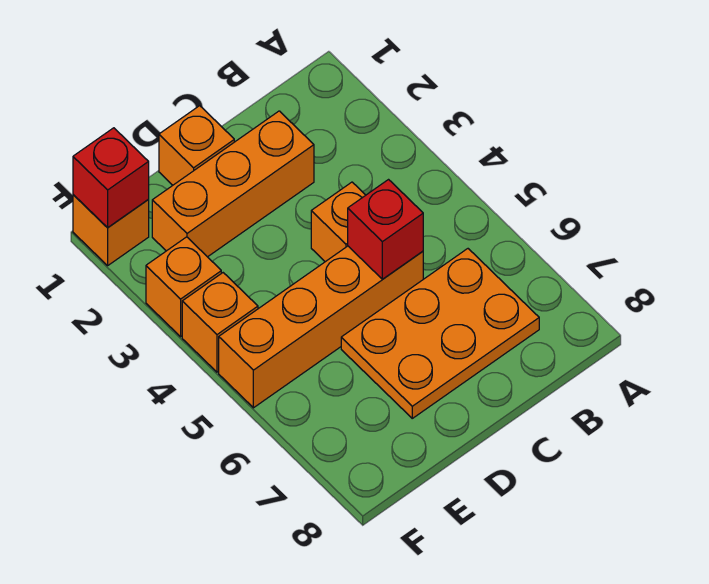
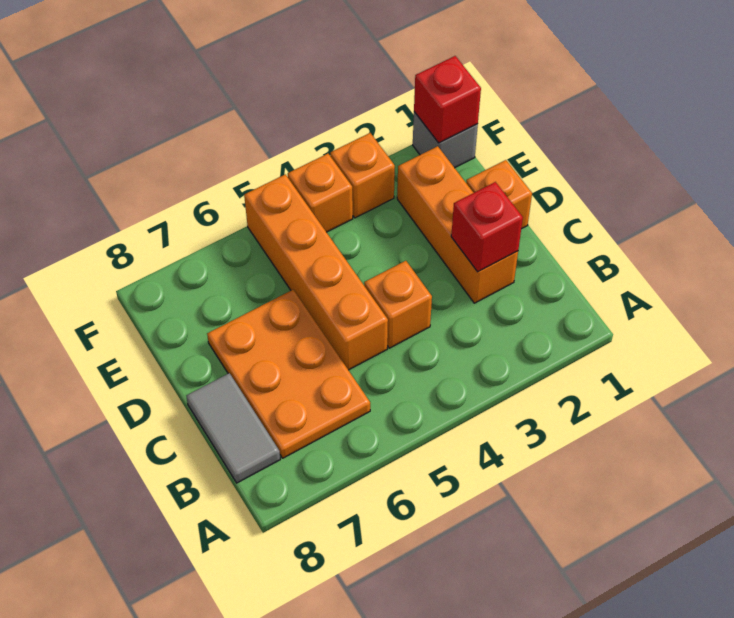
none -> grey tile B8:C8 level 1
red brick C5 level 2 -> red brick C2 level 2
orange brick F1 level 1 -> grey brick F1 level 1

